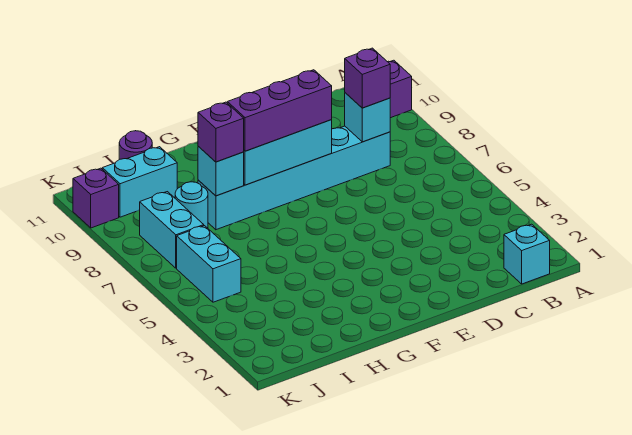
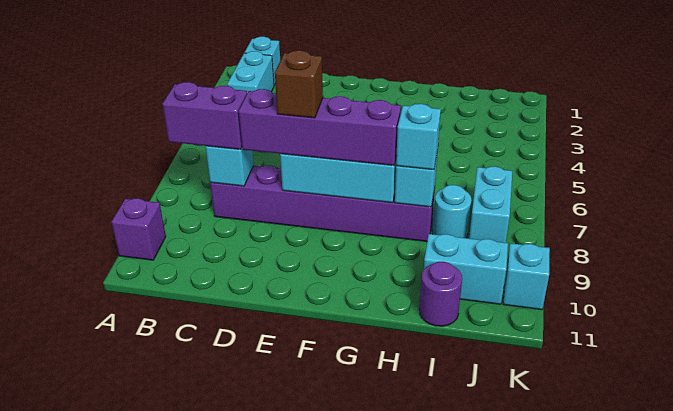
cyan brick C8:H8 level 1 -> purple brick C8:H8 level 1
purple brick C8 level 3 -> purple brick B8:C8 level 3
purple brick E8:G8 level 3 -> purple brick D8:G8 level 3
none -> brown brick E8 level 4
purple brick H8 level 3 -> cyan brick H8 level 3
cyan brick J5:J6 level 1 -> cyan brick B2:B3 level 1
purple brick K10 level 1 -> cyan brick K10 level 1

